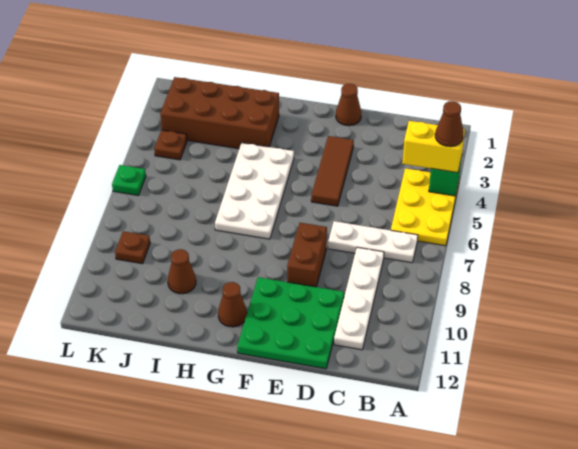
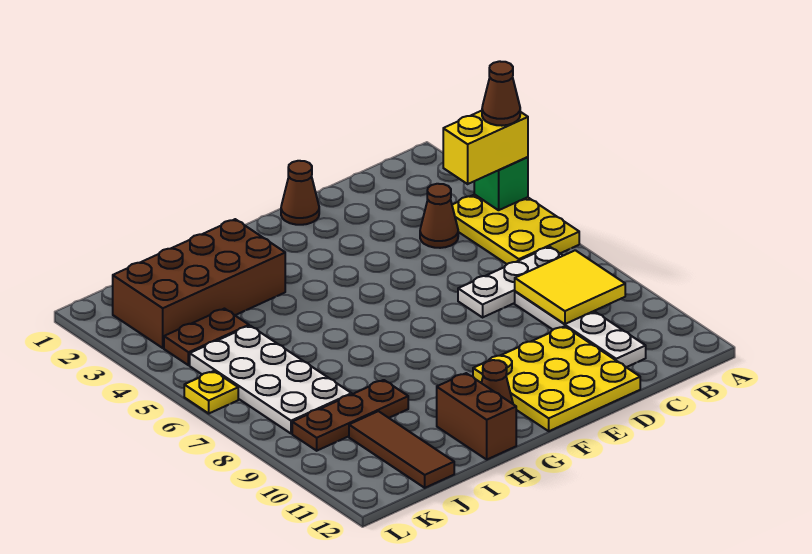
none -> yellow tile B8:C9 level 2
green plate D10:F12 level 1 -> yellow plate D10:F12 level 1
brown tile E3:E5 level 1 -> brown tile J10:J12 level 1
brown brick E8:E9 level 1 -> brown brick H11:H12 level 1
white plate G4:H7 level 1 -> white plate J5:K8 level 1
brown cone I10 level 1 -> brown cone C4 level 1
brown plate K4 level 1 -> brown plate J4:K4 level 1
brown plate K9 level 1 -> brown plate I9:K9 level 1
green plate L6 level 1 -> yellow plate L6 level 1

